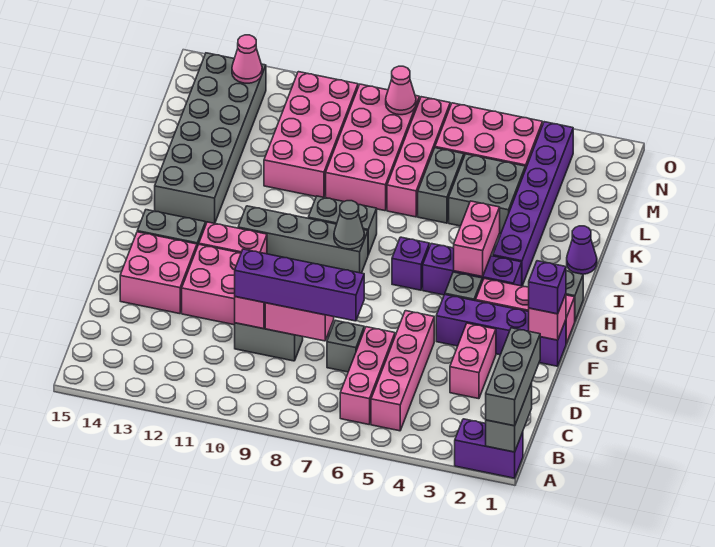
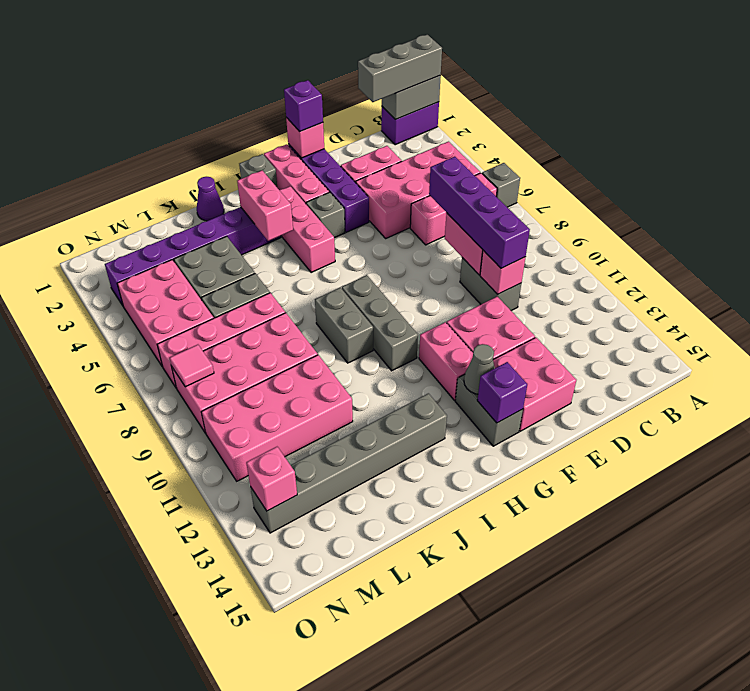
purple brick A1:A2 level 1 -> purple brick A1:B1 level 1
pink brick B5:E5 level 1 -> pink brick B4:E5 level 1
grey brick D7 level 1 -> grey brick A6 level 1
purple brick H3:H5 level 1 -> pink brick H3:H5 level 1
pink brick H4:I4 level 2 -> pink brick I3:I4 level 2
purple brick H6 level 1 -> purple brick G14 level 2
grey brick H8:H11 level 1 -> grey brick H8:H10 level 1
grey cone H8 level 2 -> grey cone G13 level 2
grey brick I13:N14 level 1 -> grey brick I13:N13 level 1
pink cone N8 level 2 -> pink tile N8 level 2
pink cone N13 level 2 -> pink brick N13 level 2

